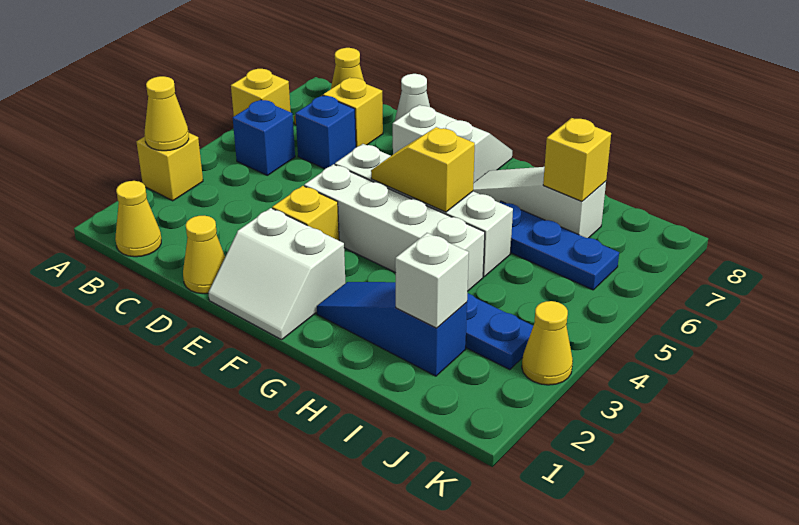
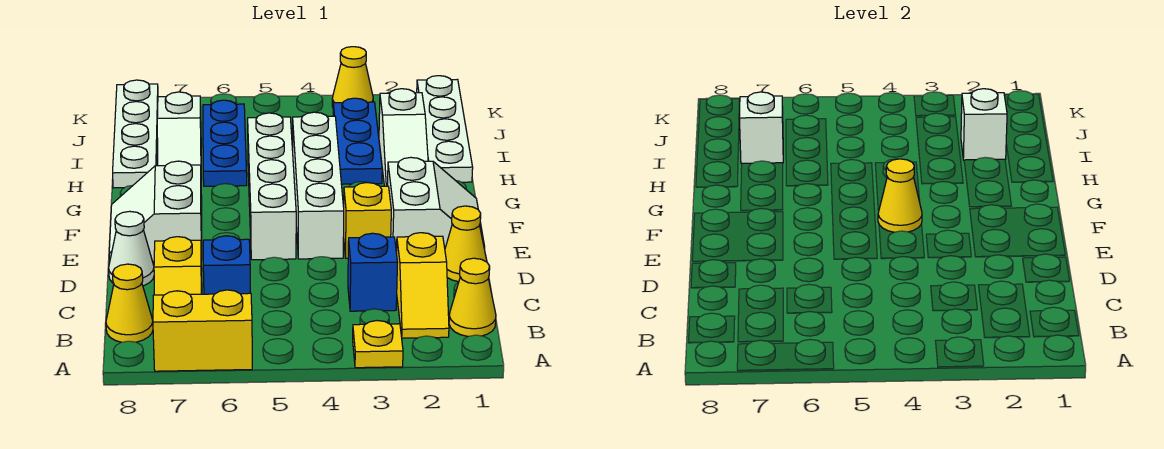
yellow brick A3 level 1 -> yellow plate A3 level 1
yellow cone A3 level 2 -> yellow cone F4 level 2
yellow brick A6 level 1 -> yellow brick A6:A7 level 1
blue brick B5 level 1 -> blue brick C3 level 1
yellow slope F5:G5 level 2 top G -> yellow slope B2:C2 level 1 top C
blue slope G2:I2 level 1 top I -> white slope G2:I2 level 1 top I
none -> white plate H1:K1 level 1
none -> white plate H8:K8 level 1
yellow brick I7 level 2 -> white brick I7 level 2

